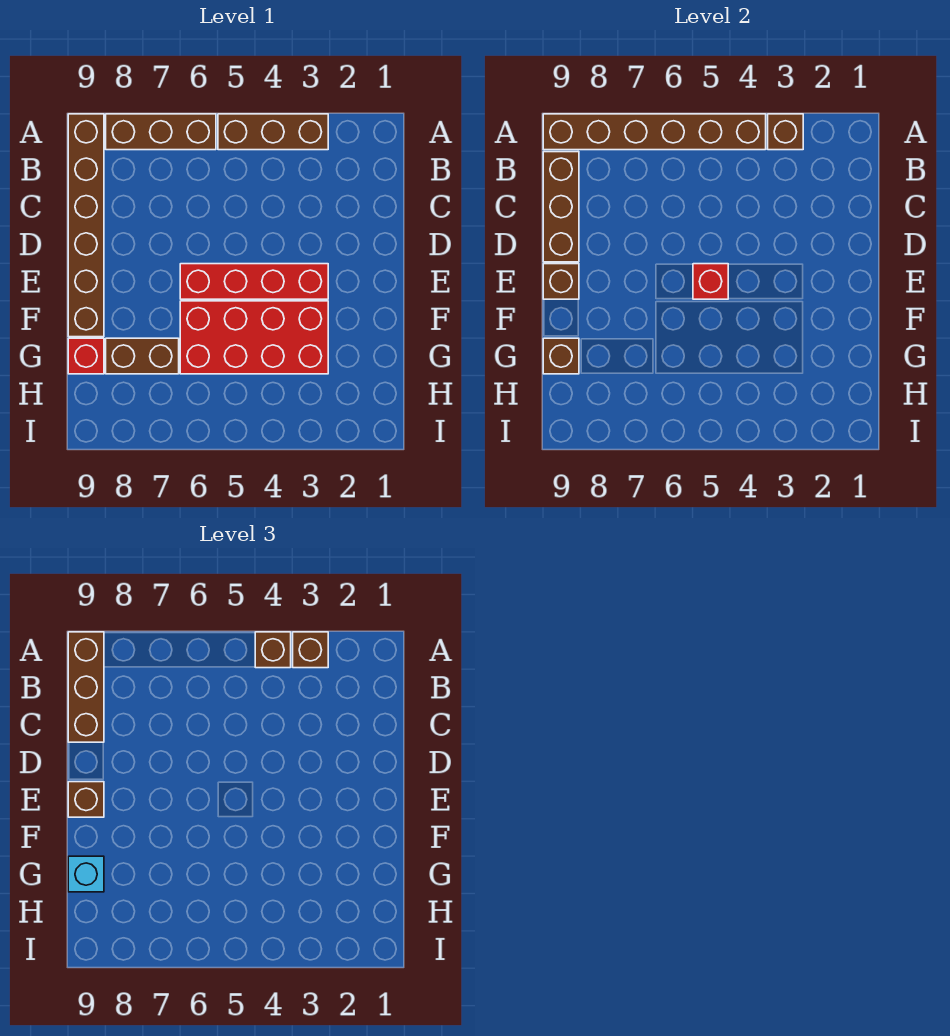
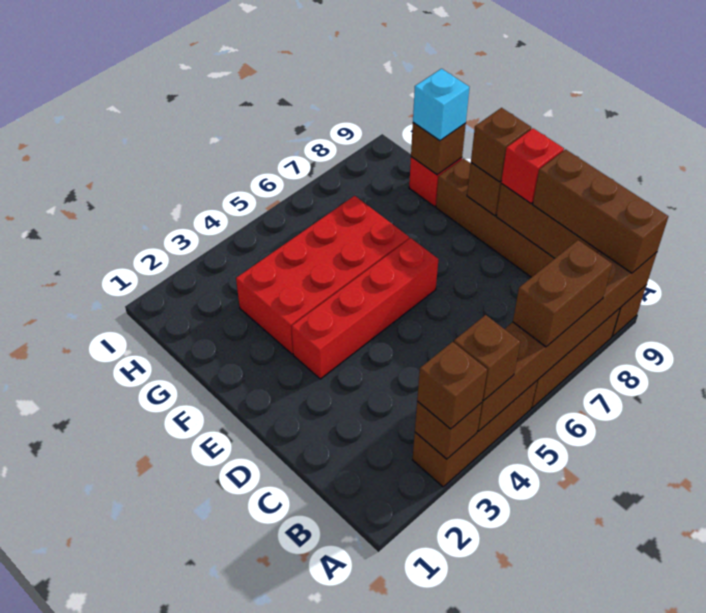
red brick E5 level 2 -> red brick D9 level 3
brown brick G7:G8 level 1 -> brown brick A6:A7 level 3

